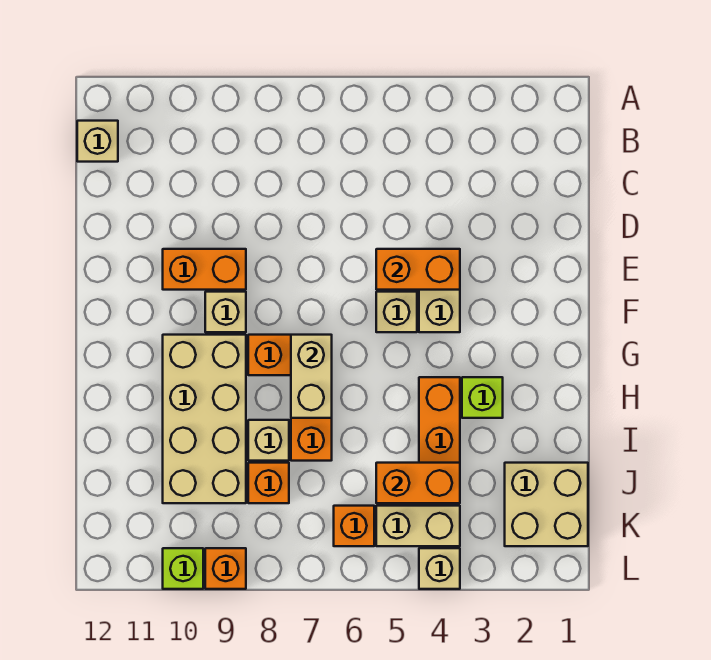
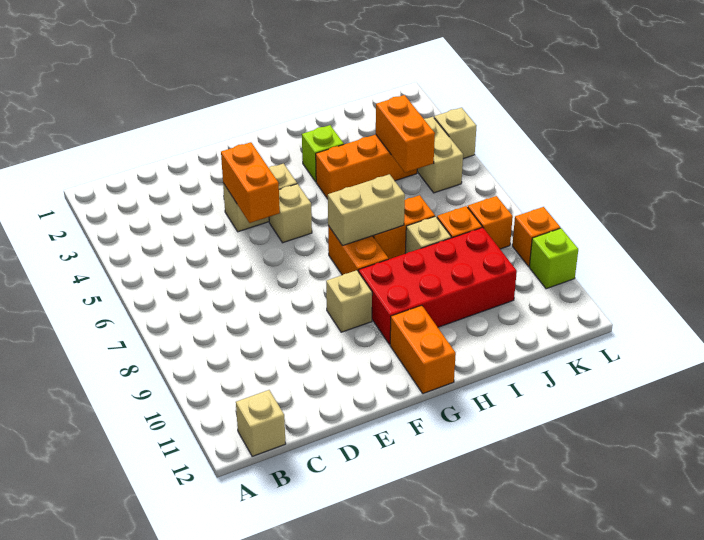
orange brick E9:E10 level 1 -> orange brick G11:G12 level 1
tan brick G9:J10 level 1 -> red brick G9:J10 level 1
tan brick J1:K2 level 1 -> none
orange brick K6 level 1 -> orange brick K8 level 1

